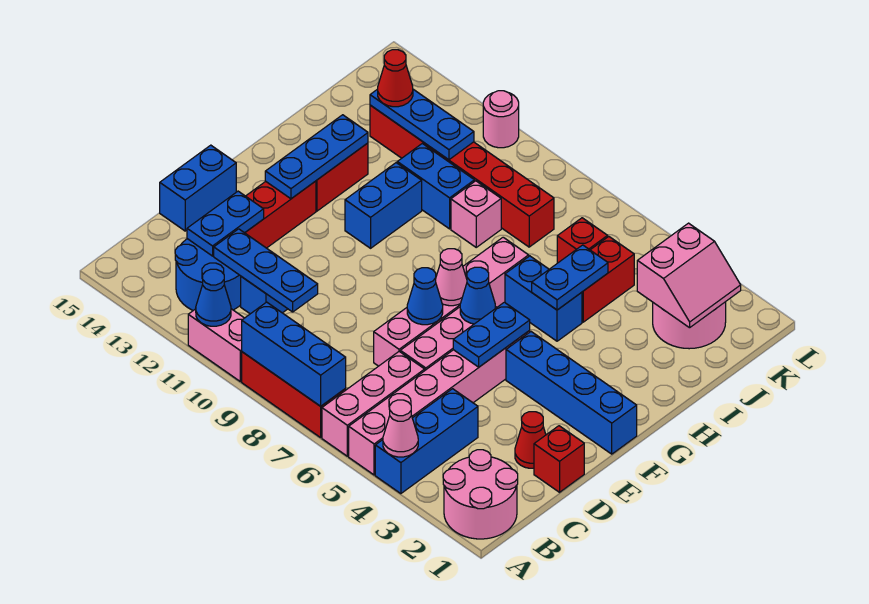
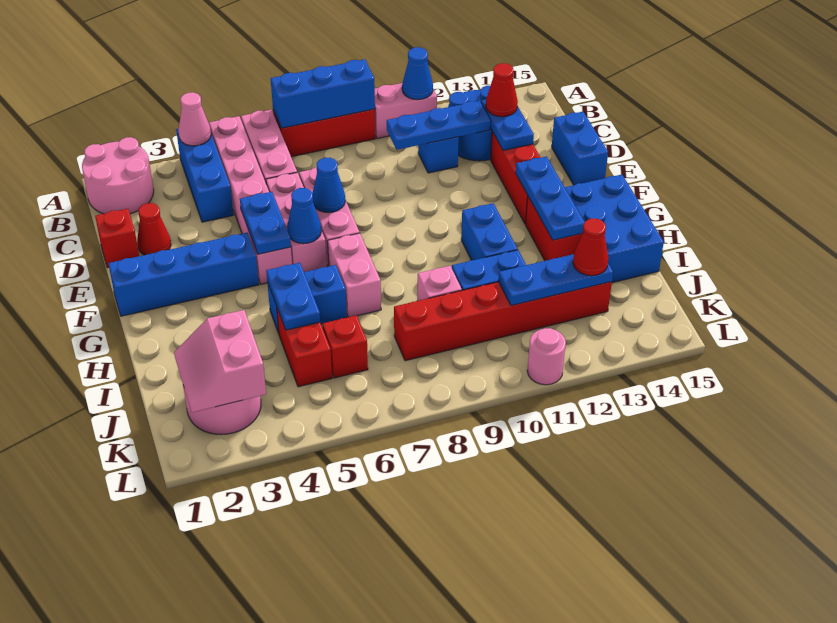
none -> red cone C13 level 3
pink cone F7 level 2 -> none
none -> blue brick G14:I15 level 1

